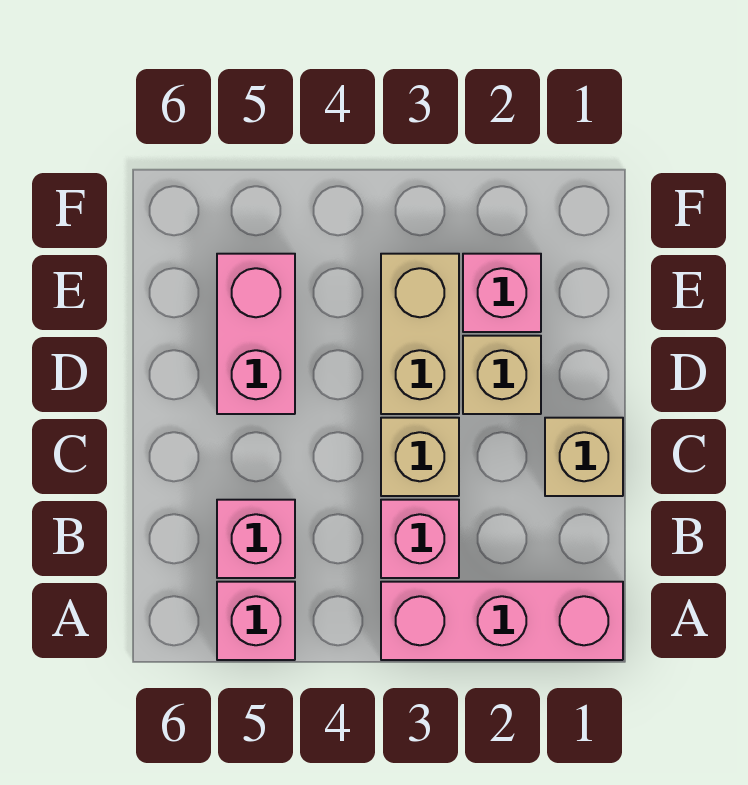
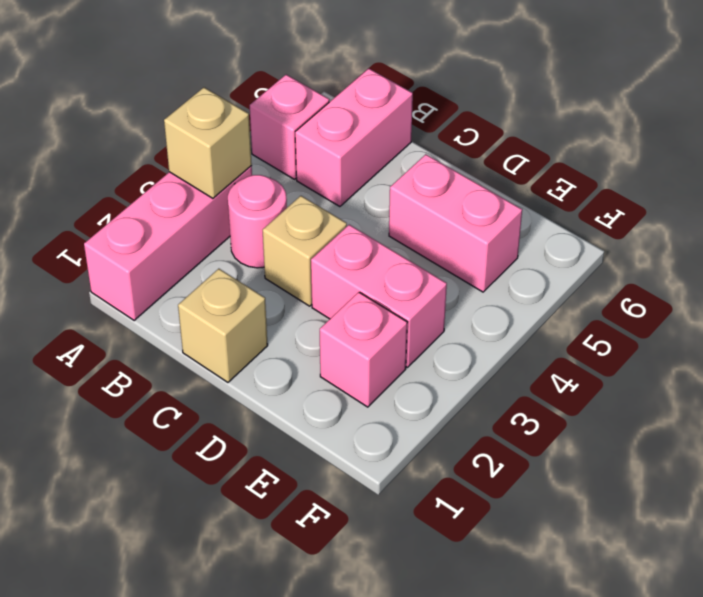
pink brick B3 level 1 -> pink round brick B3 level 1
pink brick B5 level 1 -> pink brick B5:B6 level 1
tan brick D2 level 1 -> tan brick A3 level 2
tan brick D3:E3 level 1 -> pink brick D3:E3 level 1

